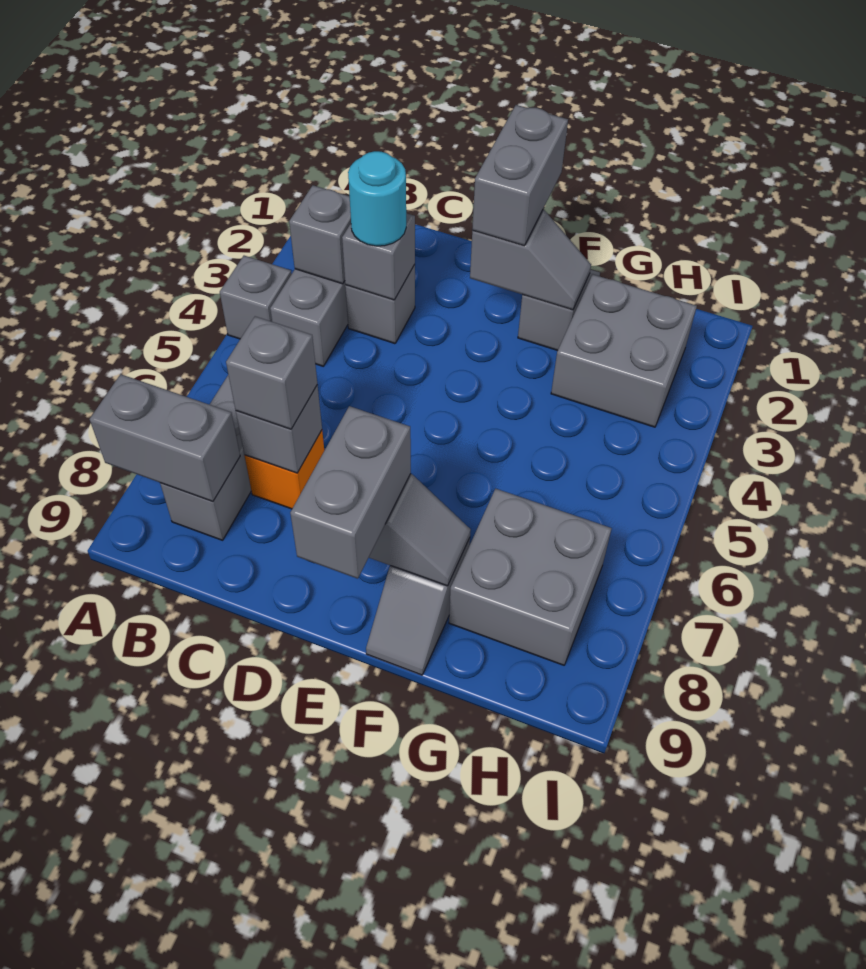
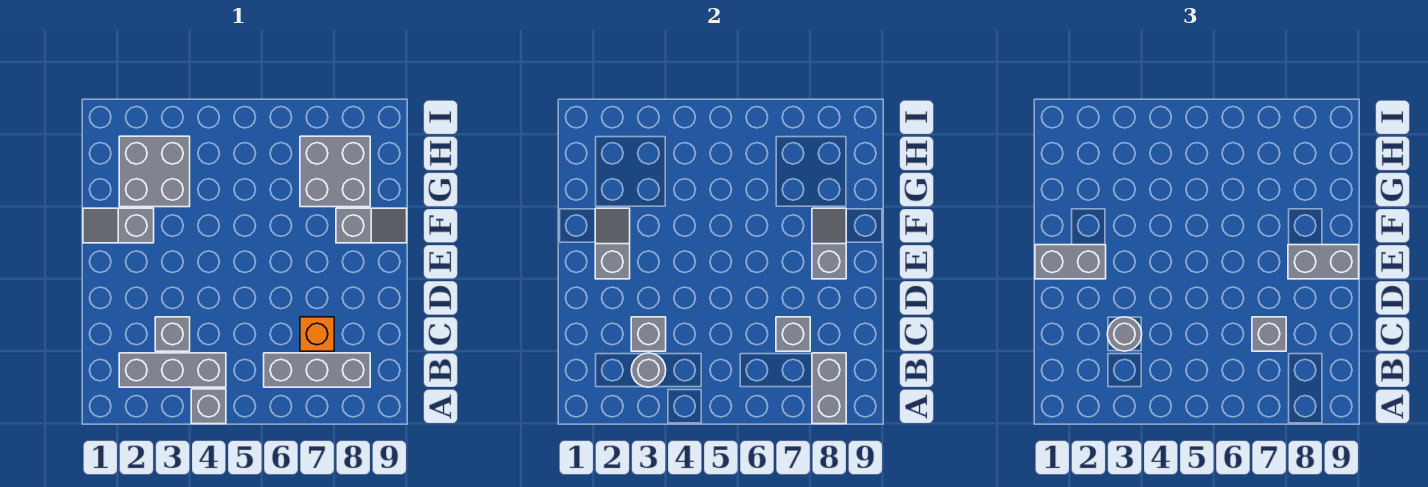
grey brick B3 level 2 -> grey round brick B3 level 2
cyan round brick C3 level 3 -> grey round brick C3 level 3

